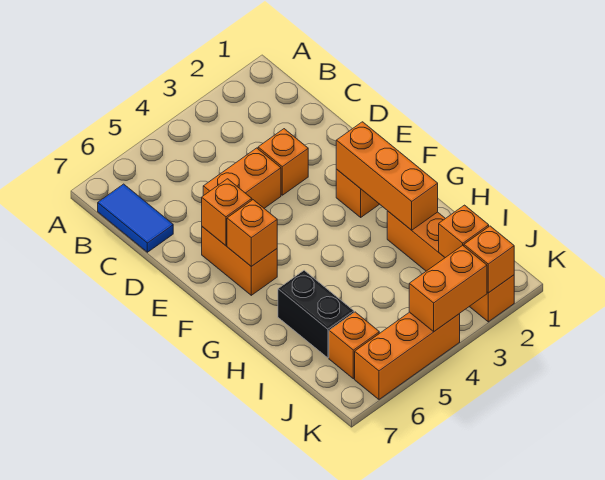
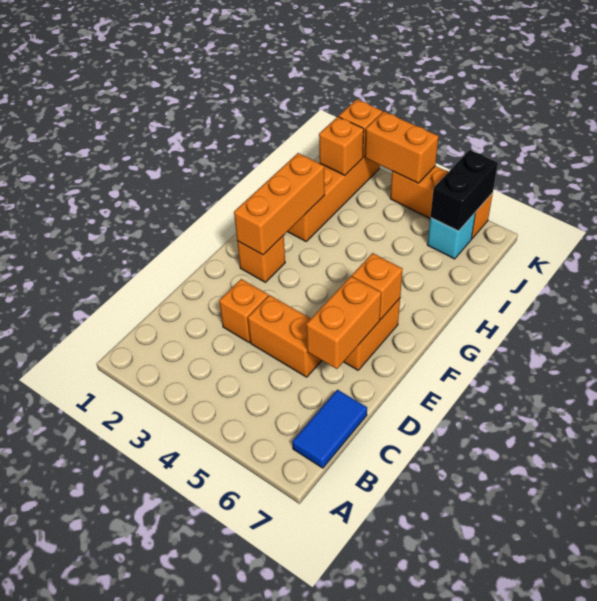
orange brick E6 level 2 -> orange brick D6:E6 level 2
black brick H6:I6 level 1 -> black brick J6:K6 level 2
orange brick J6 level 1 -> cyan brick J6 level 1

